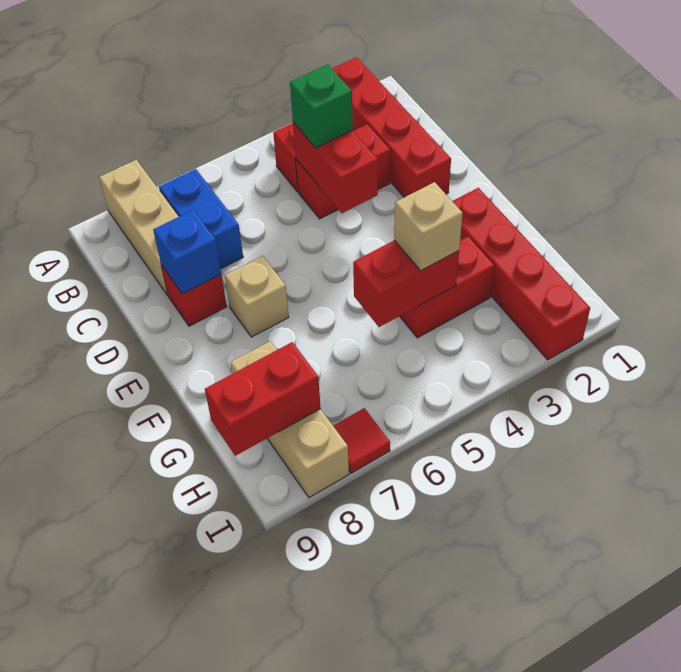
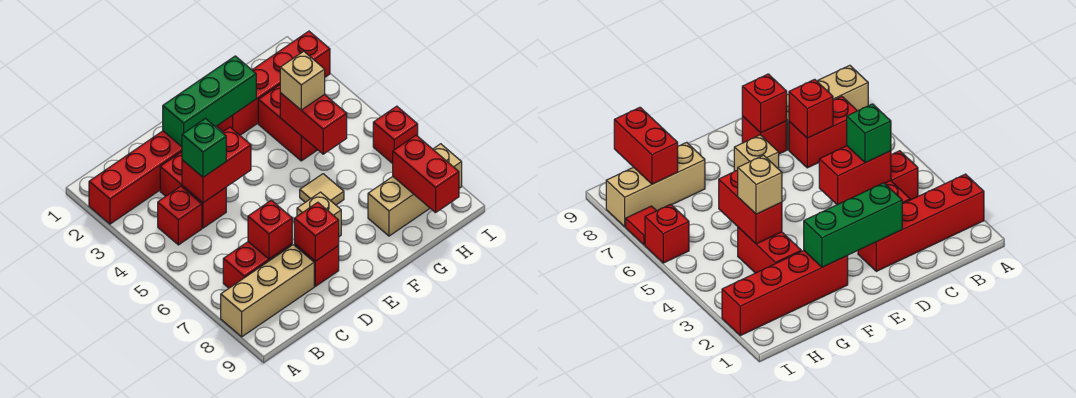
blue brick B7:C7 level 1 -> red brick B7:C7 level 1
none -> red brick C7 level 2
none -> green brick D2:F2 level 2
blue brick D8 level 2 -> red brick D8 level 2
none -> tan tile F6 level 1
none -> red brick I6 level 1

